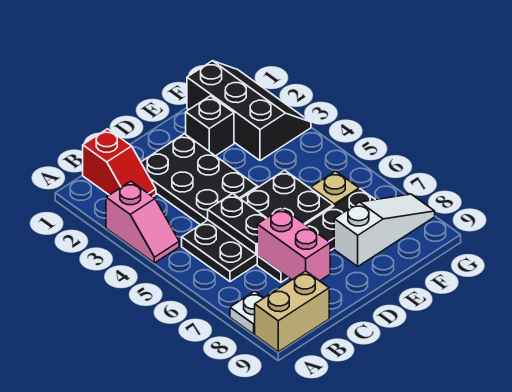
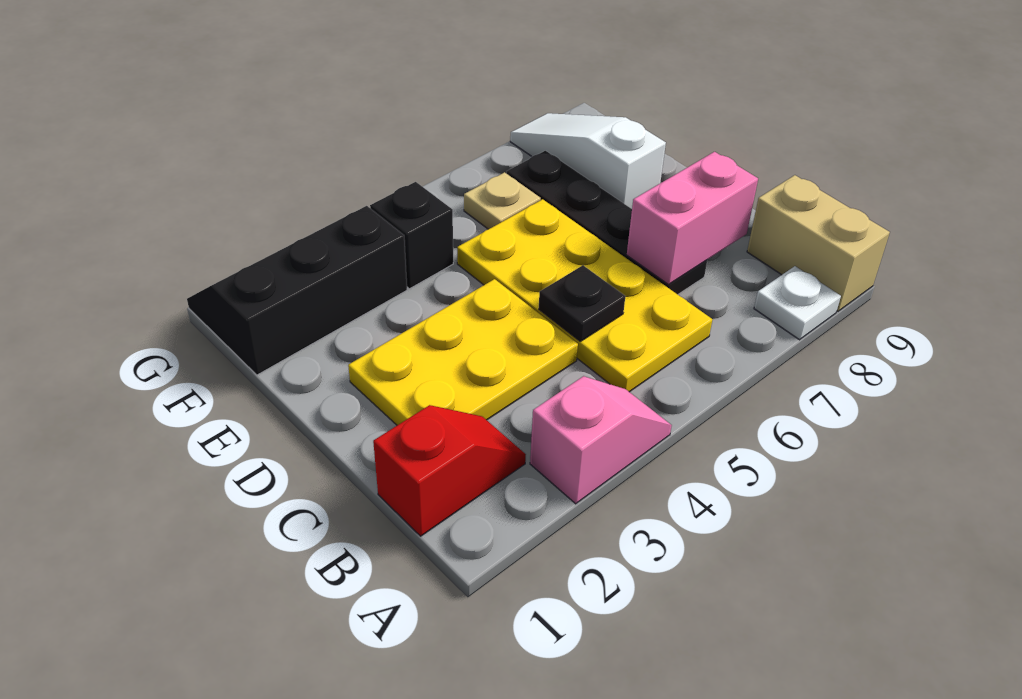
black plate B5:E6 level 1 -> yellow plate B5:E6 level 1
black plate C2:D4 level 1 -> yellow plate C2:D4 level 1
black plate C5:C6 level 2 -> black plate C5 level 2
black brick E2 level 1 -> black brick F4 level 1

